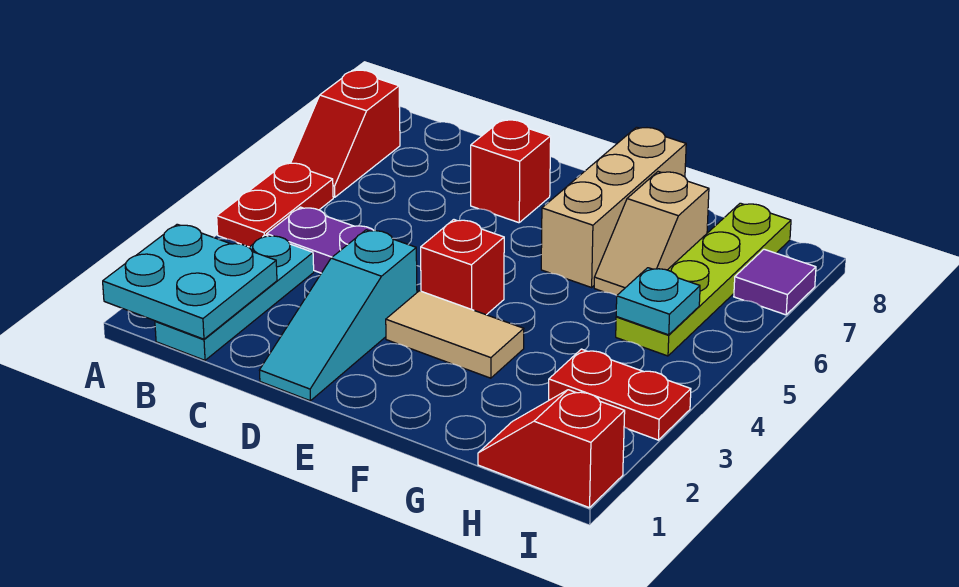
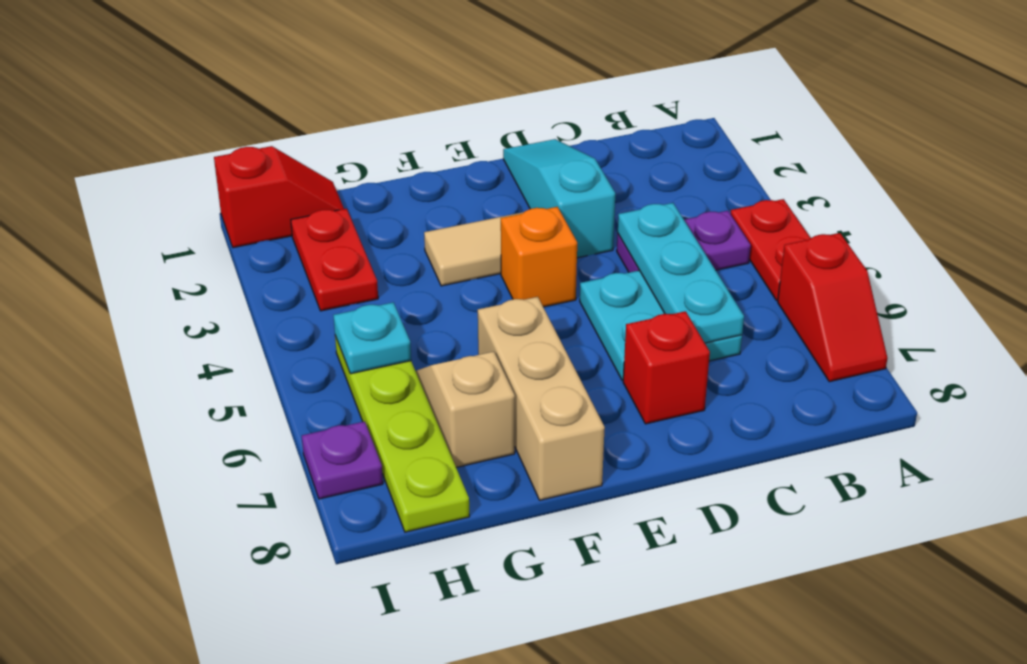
cyan plate A1:B2 level 2 -> cyan plate C5:D6 level 1
red slope A6:A7 level 1 top 7 -> red slope A6:A7 level 1 top 6
cyan plate B1:B3 level 1 -> cyan plate C4:C6 level 2
red brick E4 level 1 -> orange brick E4 level 1
red plate H3:I3 level 1 -> red plate H2:H3 level 1
purple tile I7 level 1 -> purple plate I7 level 1

